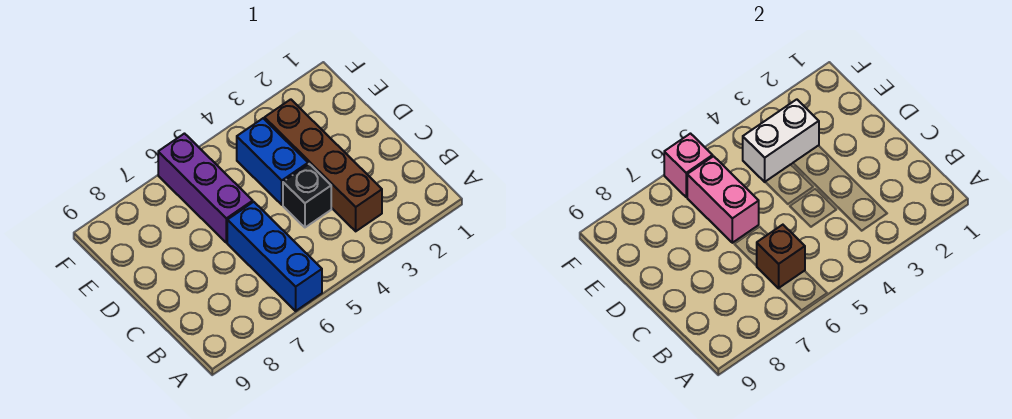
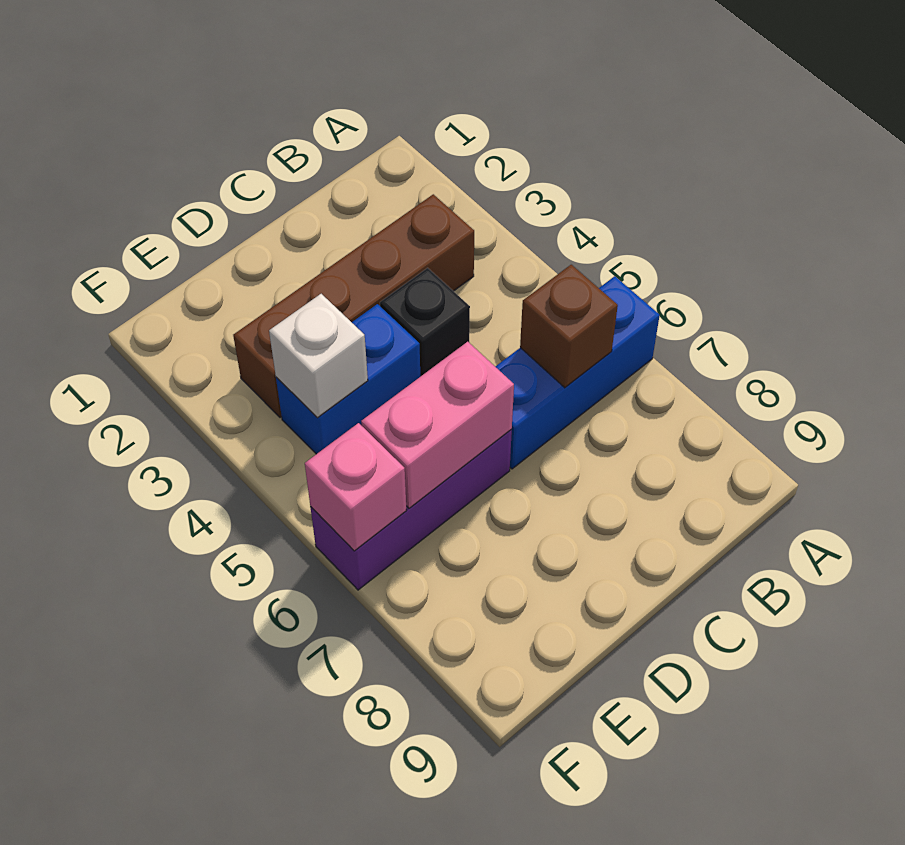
white brick E3:E4 level 2 -> white brick E4 level 2

